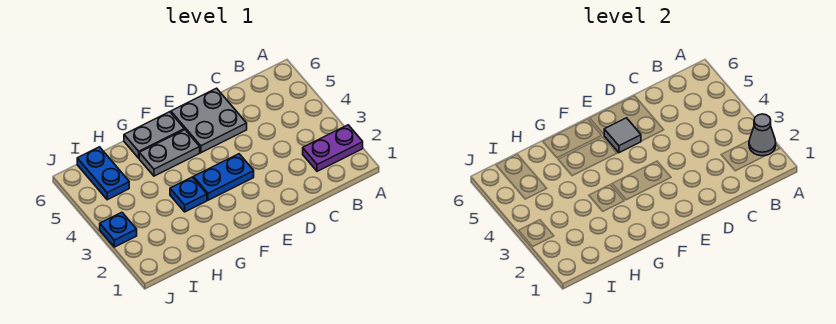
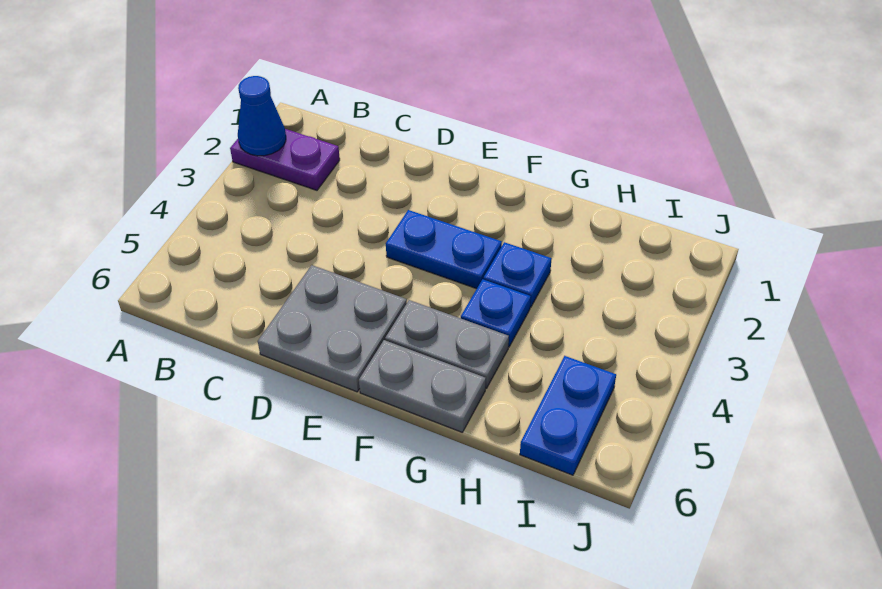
grey cone A2 level 2 -> blue cone A2 level 2
grey tile E5 level 2 -> none
blue plate J3 level 1 -> blue plate G4 level 1

